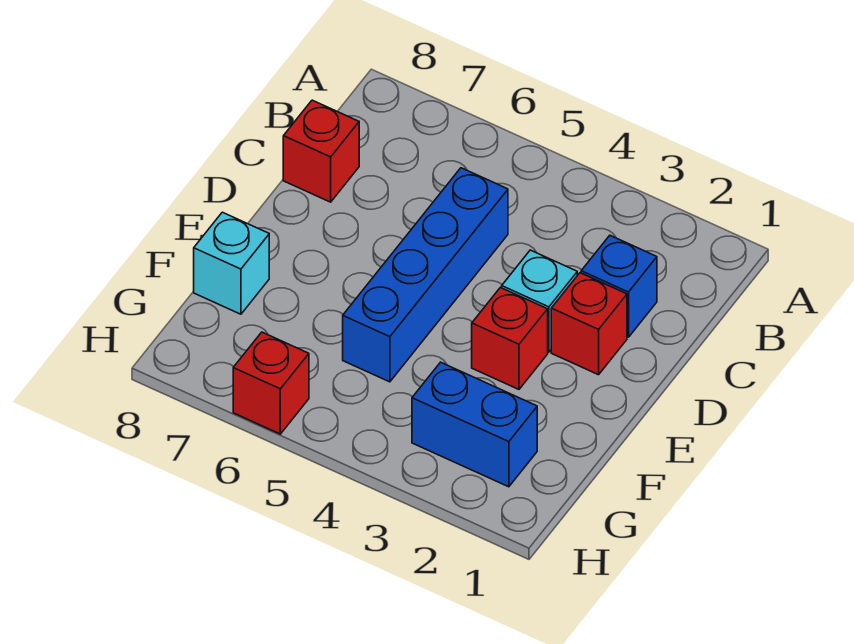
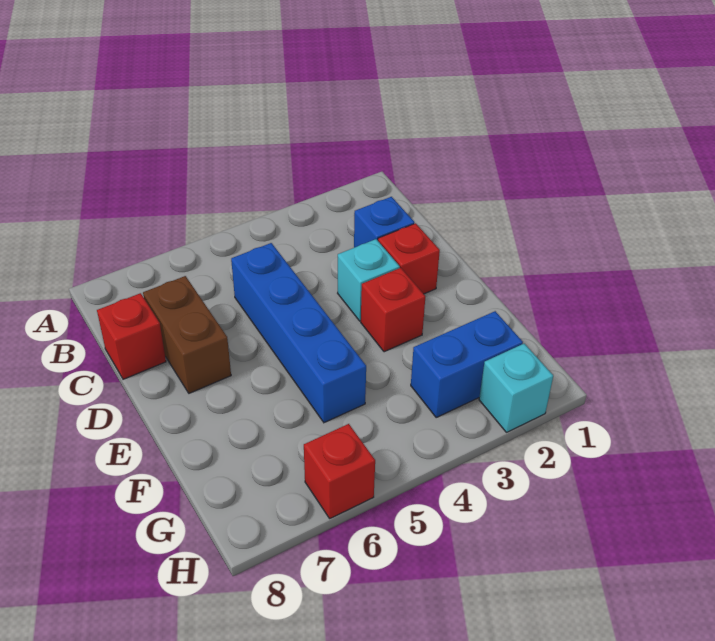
none -> brown brick C7:D7 level 1
cyan brick F8 level 1 -> cyan brick H2 level 1

